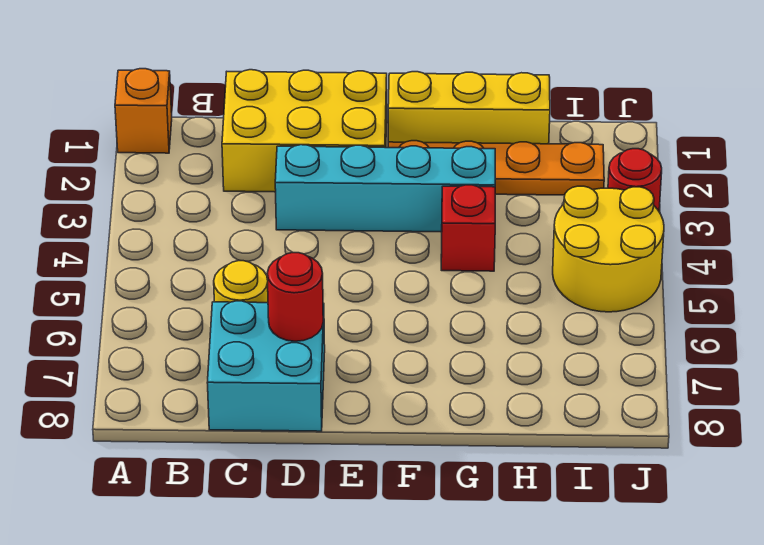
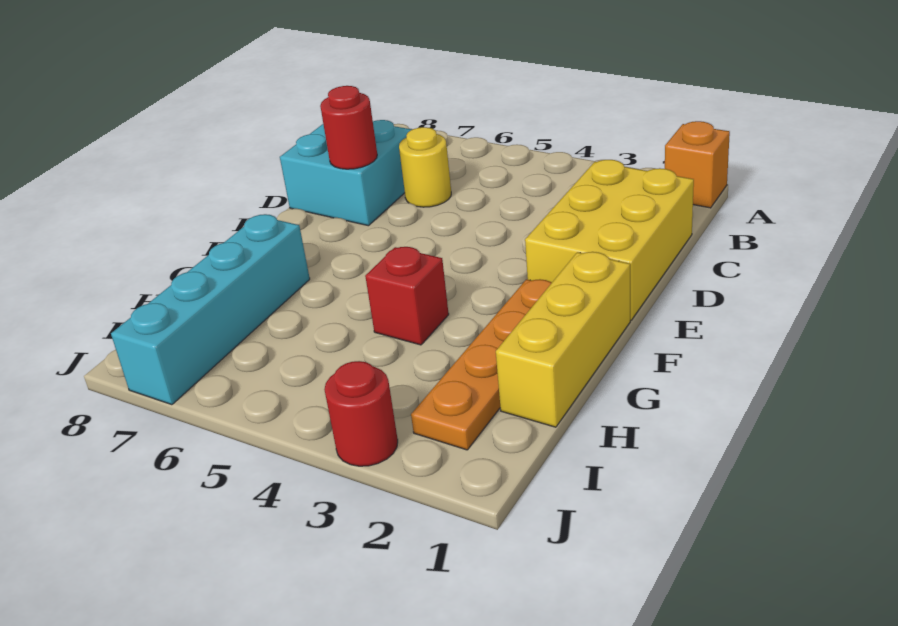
cyan brick D3:G3 level 1 -> cyan brick G7:J7 level 1
yellow round brick I4:J5 level 1 -> none

